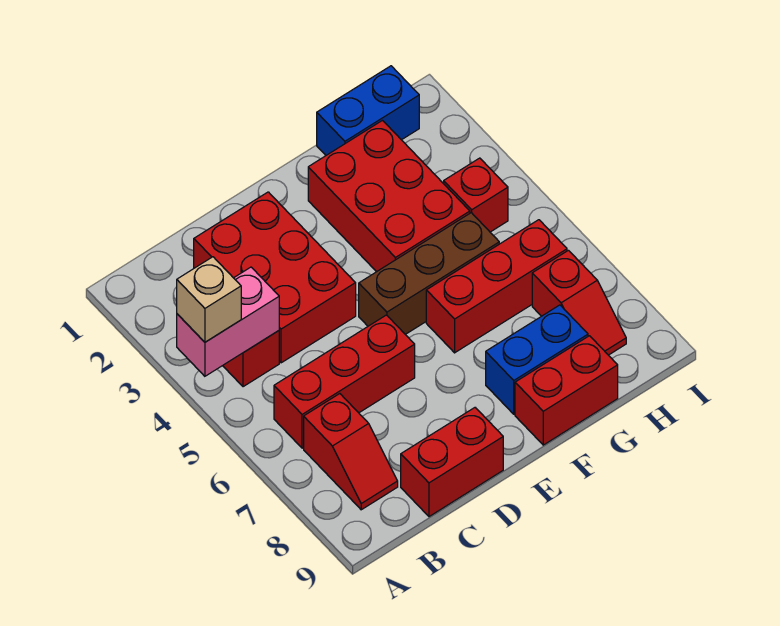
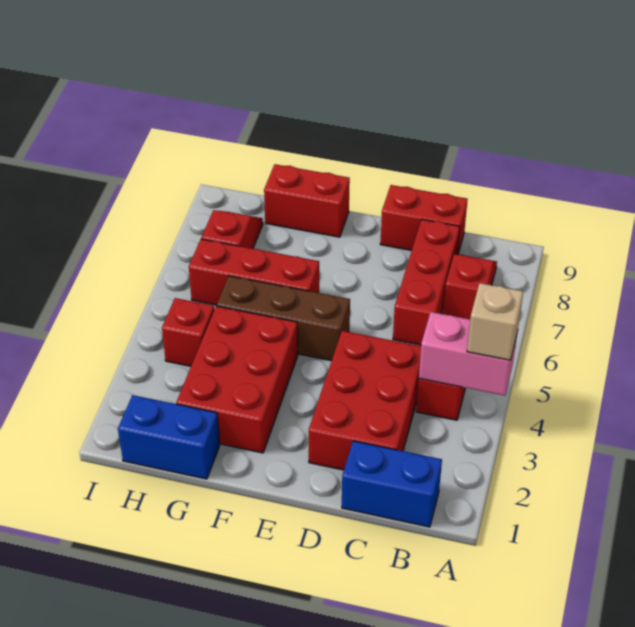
red brick B6:D6 level 1 -> red brick C6:C8 level 1
blue brick F8:G8 level 1 -> blue brick B1:C1 level 1

